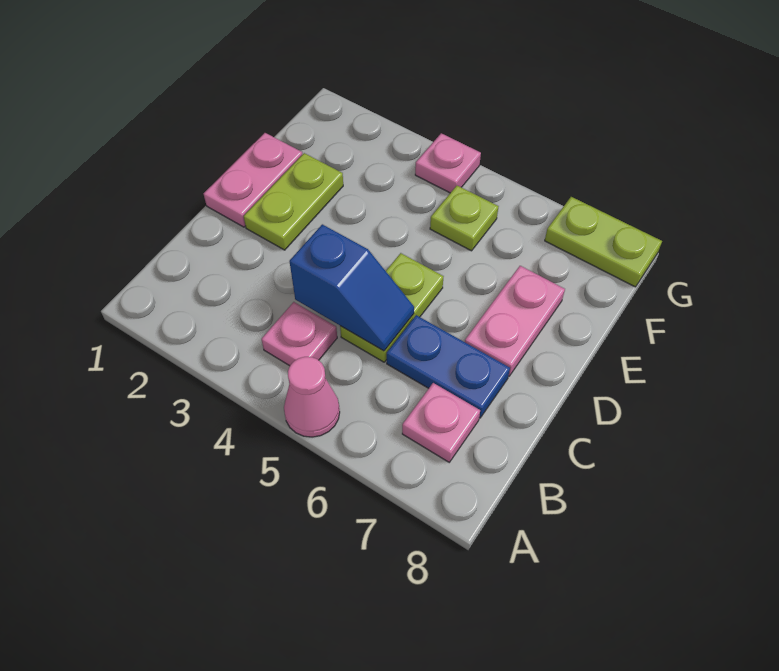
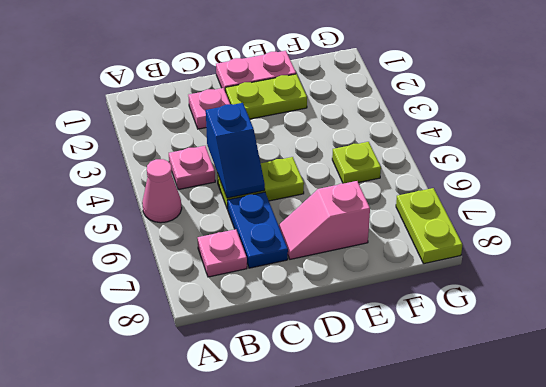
pink plate D7:E7 level 1 -> pink slope D7:E7 level 1 top E
pink plate G4 level 1 -> pink plate C2 level 1

